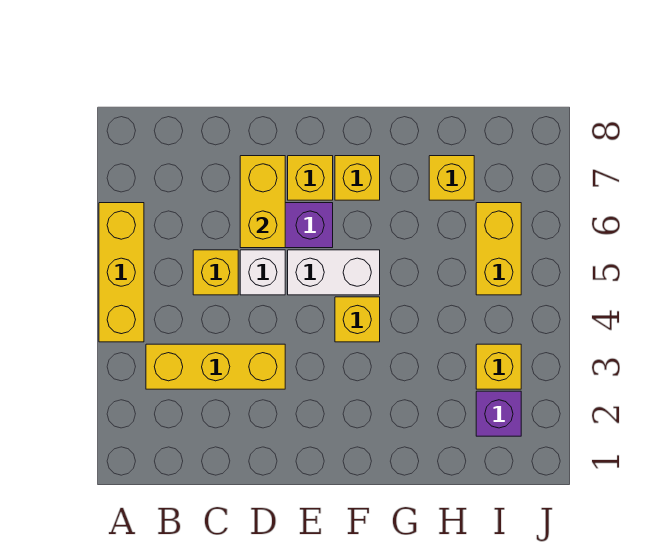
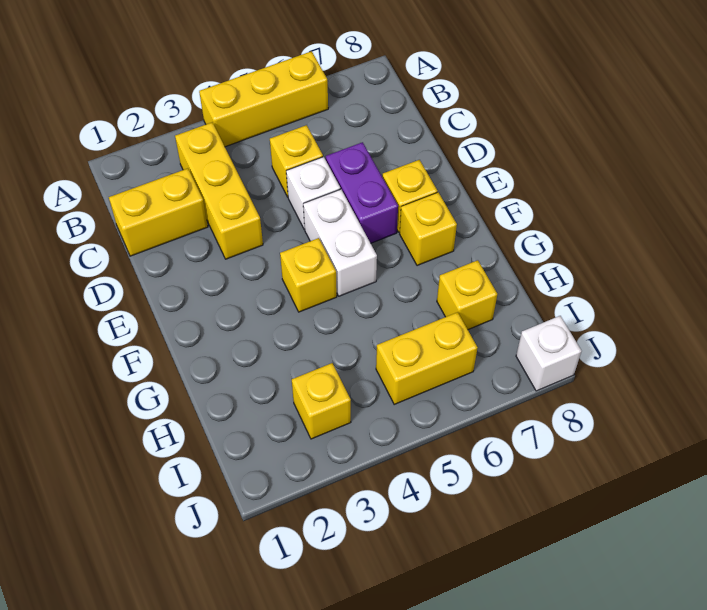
yellow brick D6:D7 level 2 -> yellow brick C1:C2 level 1
purple brick I2 level 1 -> none
none -> white brick J8 level 1

